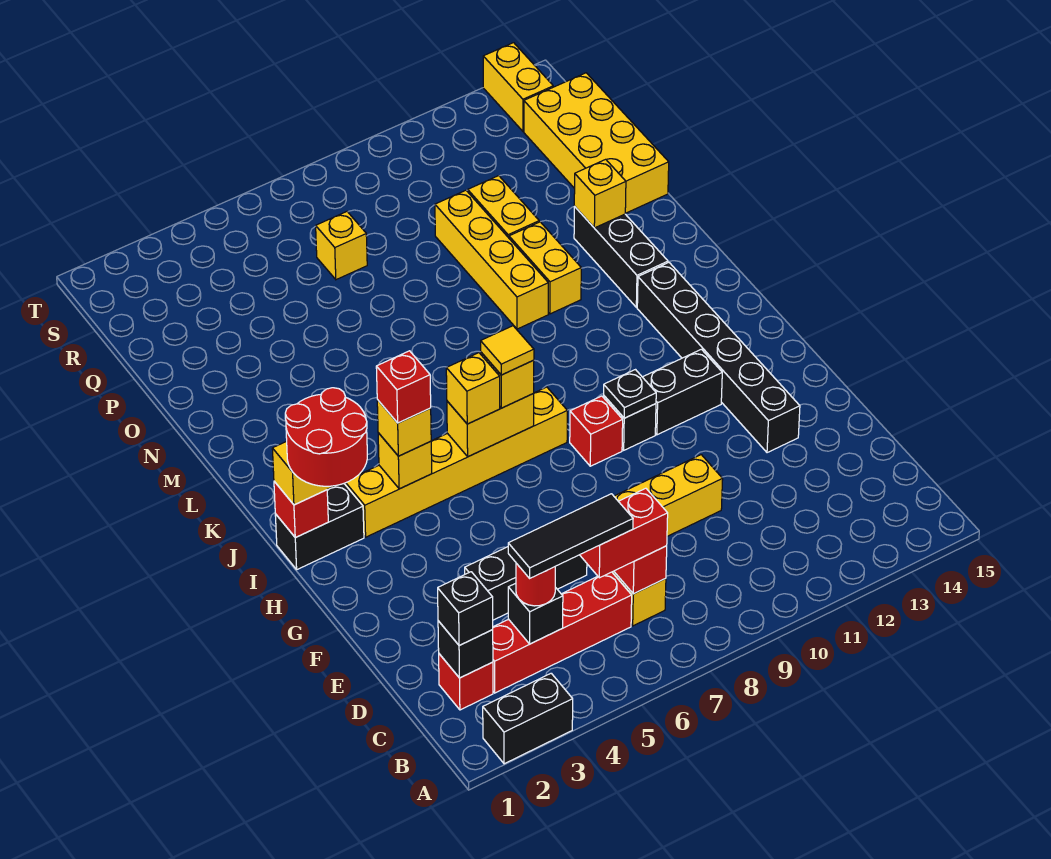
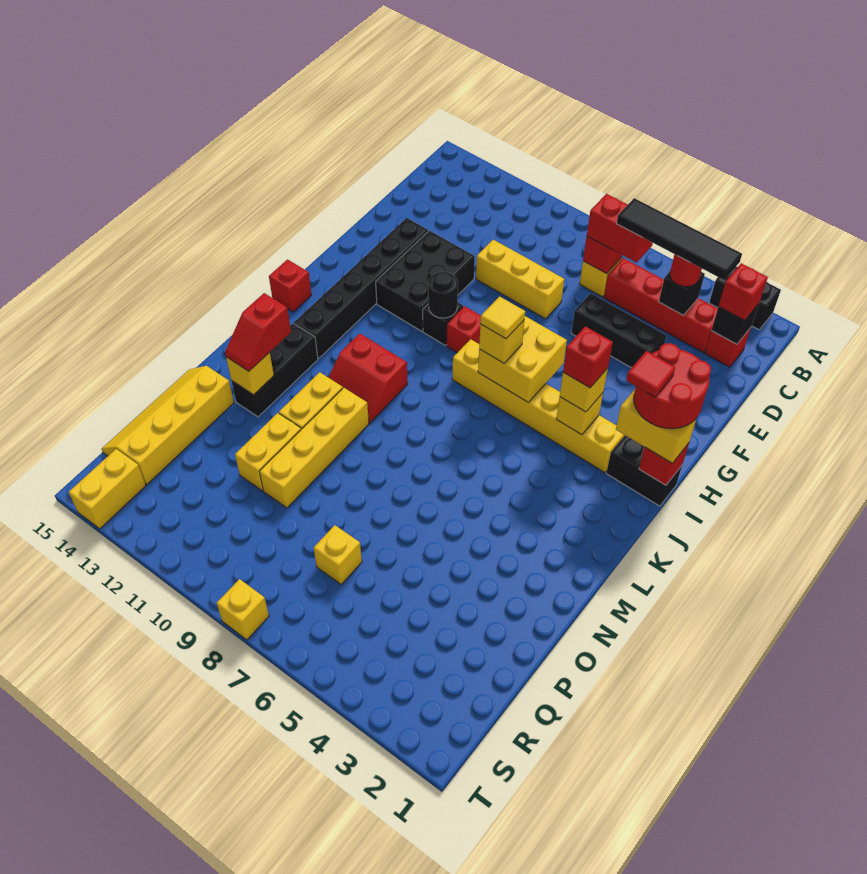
black brick C2 level 3 -> red brick C2 level 3
black tile C4:C6 level 4 -> black tile C3:C6 level 4
black plate H10 level 2 -> black round brick H10 level 2
black brick H11:H12 level 1 -> black brick F11:H12 level 1
none -> red tile I2 level 5
yellow brick I6:I7 level 2 -> yellow brick H6:I7 level 2
yellow brick I6 level 3 -> yellow brick T8 level 1
none -> red brick J15 level 1
none -> red slope K10:L11 level 1 top K
none -> red slope M13:N13 level 3 top M
yellow brick O14:R15 level 1 -> yellow slope O14:R15 level 1 top 14

